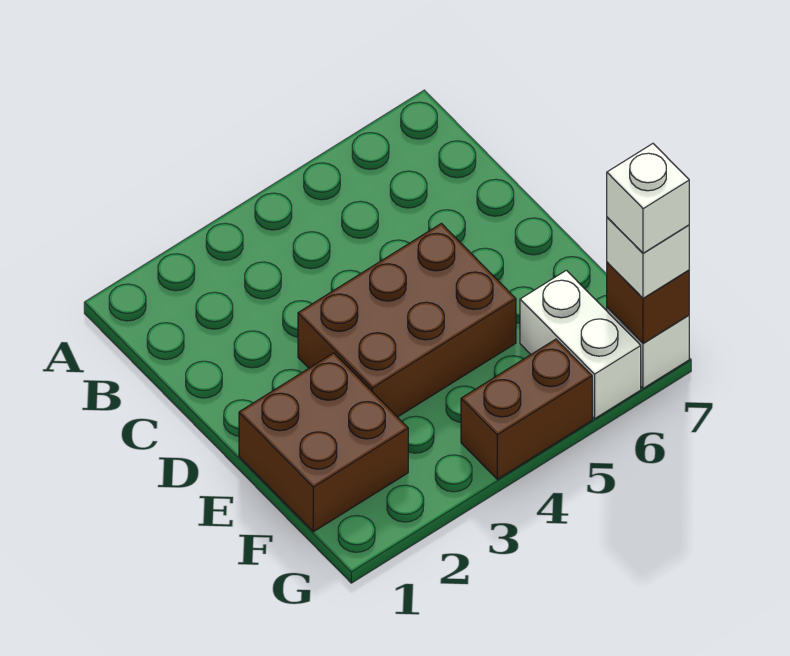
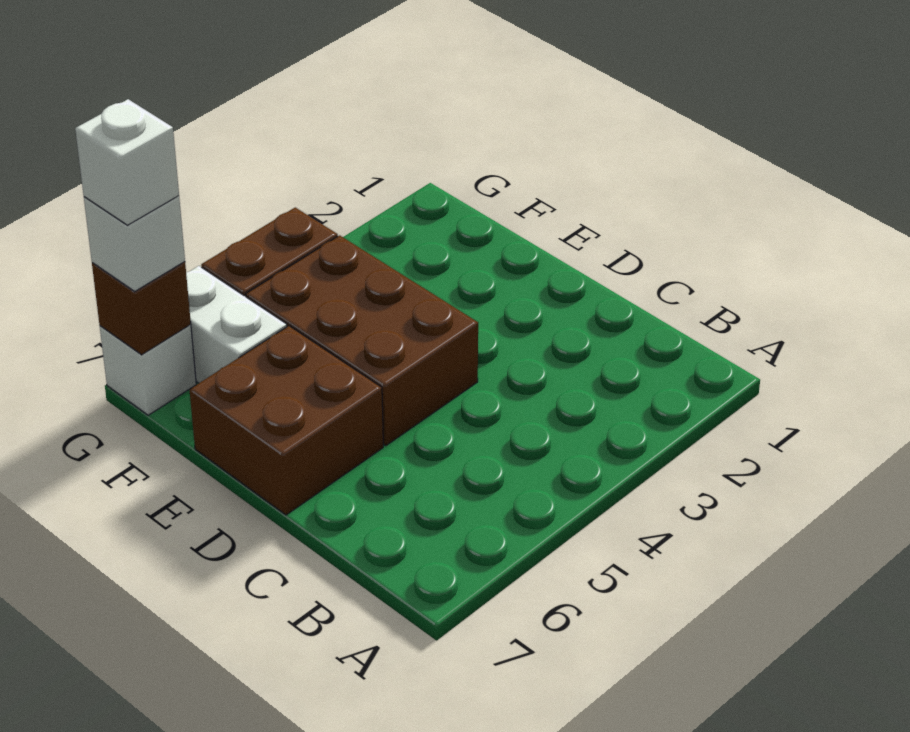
brown brick D3:E5 level 1 -> brown brick D4:F5 level 1
brown brick E1:F2 level 1 -> brown brick D6:E7 level 1

